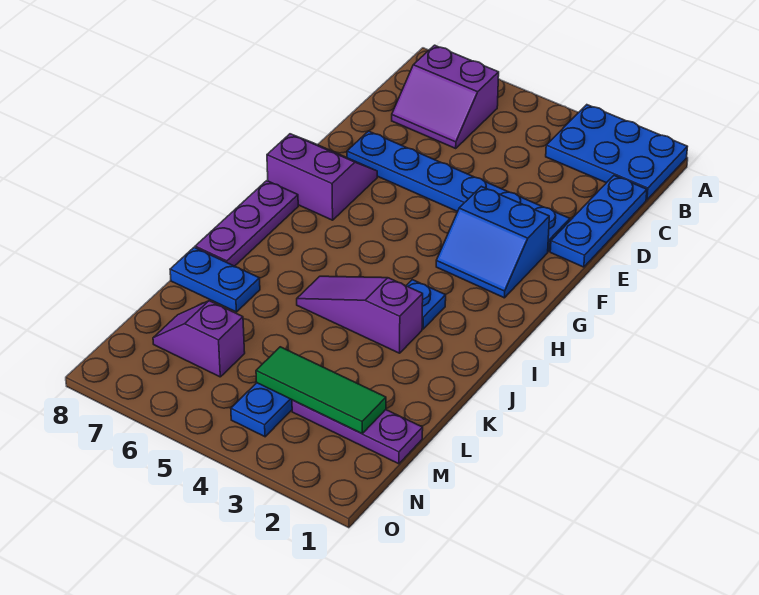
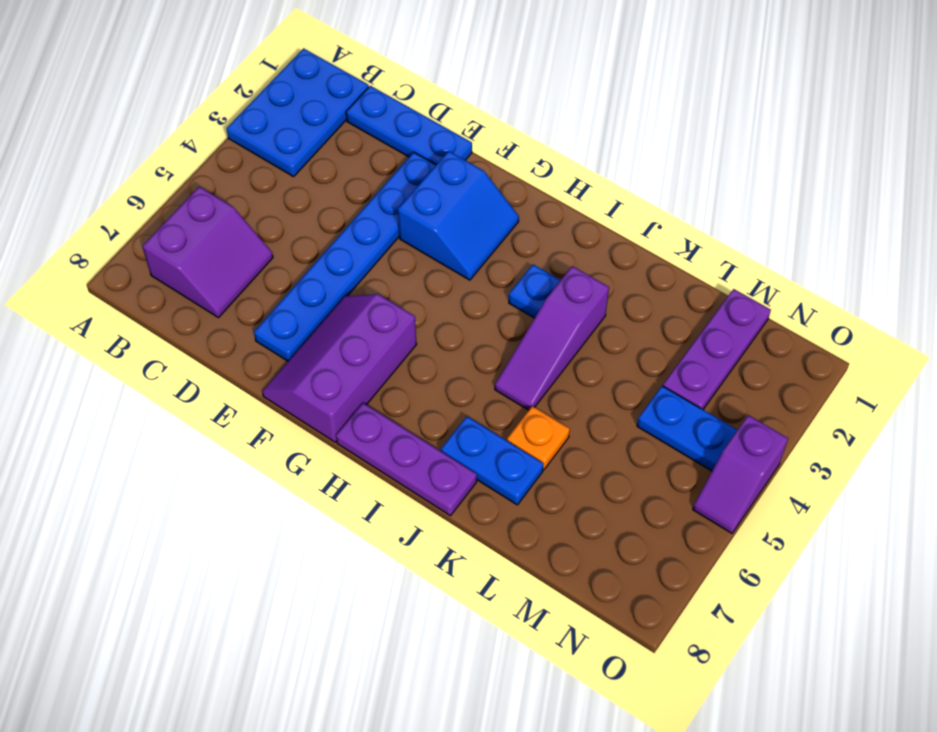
purple slope F7:G8 level 1 top G -> purple slope F6:G8 level 1 top G
none -> orange plate K6 level 1
blue plate K7:K8 level 1 -> blue plate J7:K7 level 1
green tile M2:M4 level 2 -> none
purple slope M6:M7 level 1 top 6 -> purple slope O4:O5 level 1 top 4

